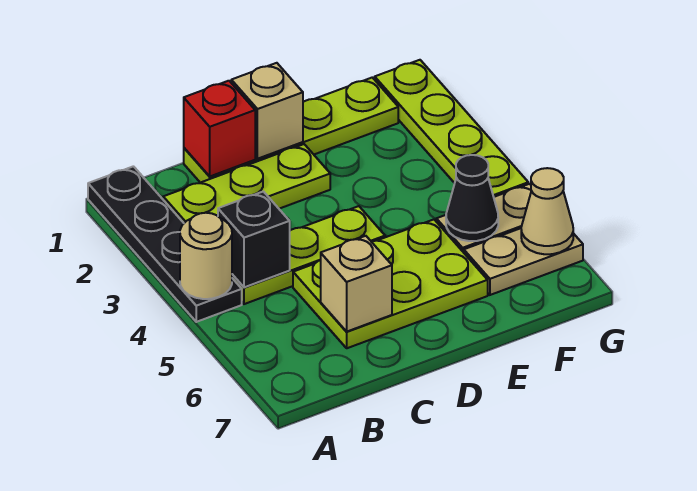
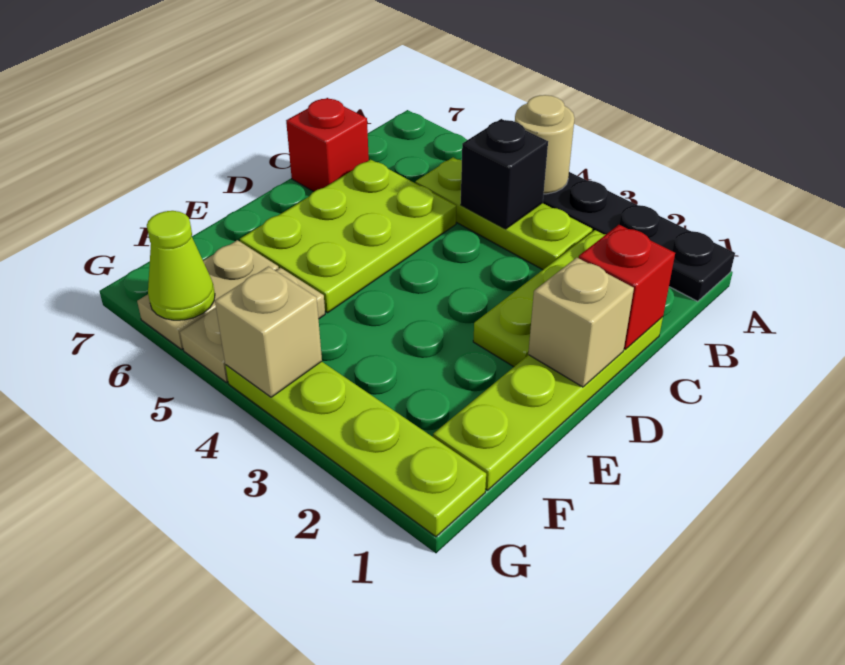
lime plate B4:D4 level 1 -> lime plate B3:B5 level 1
tan brick C6 level 2 -> tan brick G4 level 2
none -> red brick C7 level 1
black cone F5 level 2 -> none
tan cone G6 level 2 -> lime cone G6 level 2

